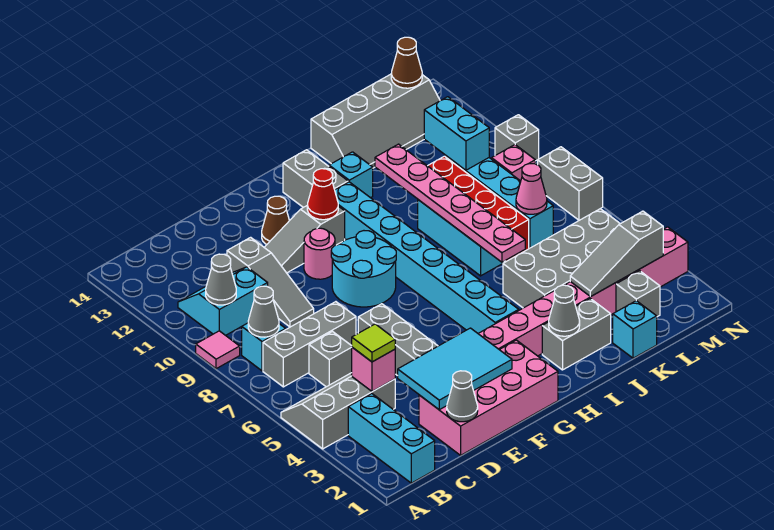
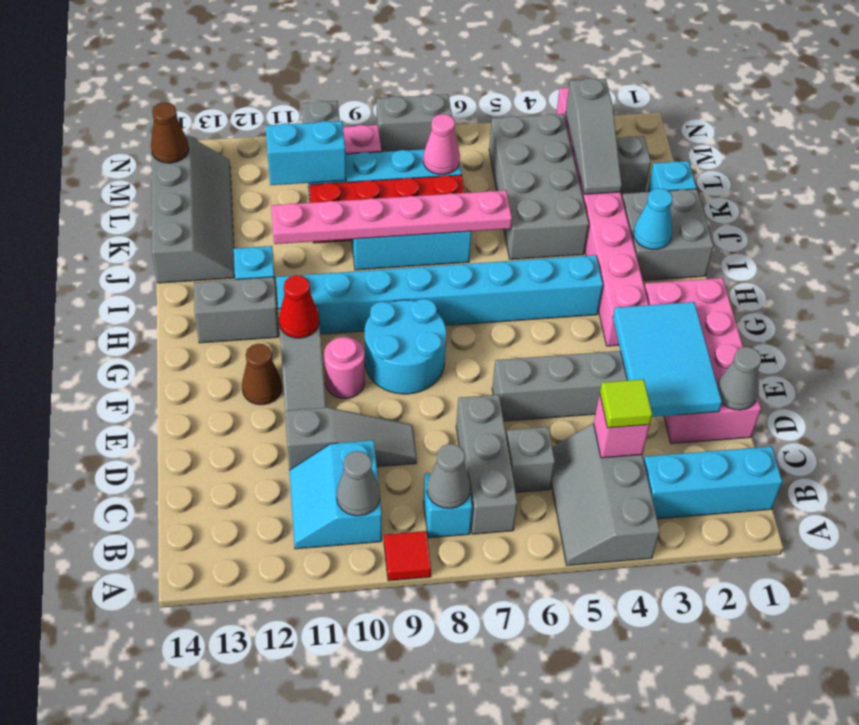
pink tile A9 level 1 -> red tile A9 level 1
grey brick I2:J2 level 1 -> grey brick I1:J2 level 1
grey cone I2 level 2 -> cyan cone I2 level 2

